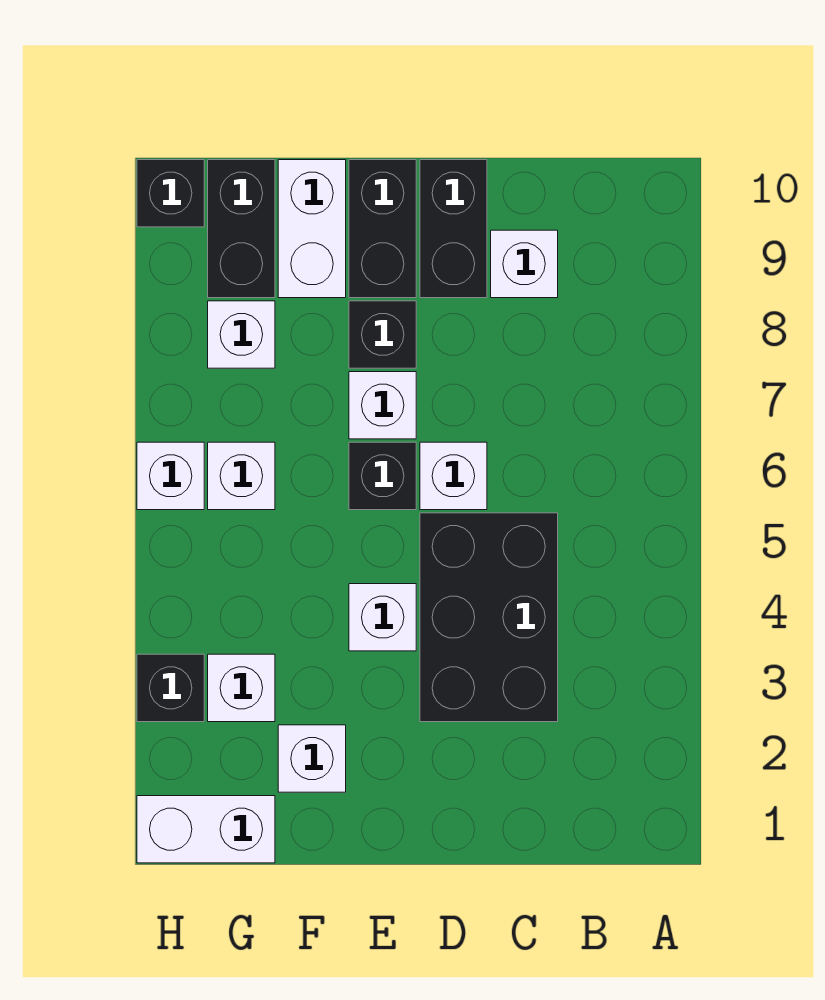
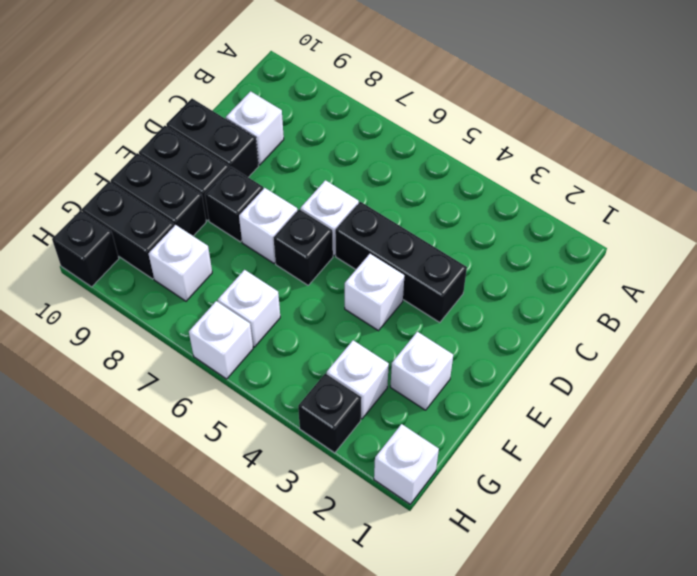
black brick C3:D5 level 1 -> black brick D3:D5 level 1
white brick F9:F10 level 1 -> black brick F9:F10 level 1
white brick G1:H1 level 1 -> white brick H1 level 1

